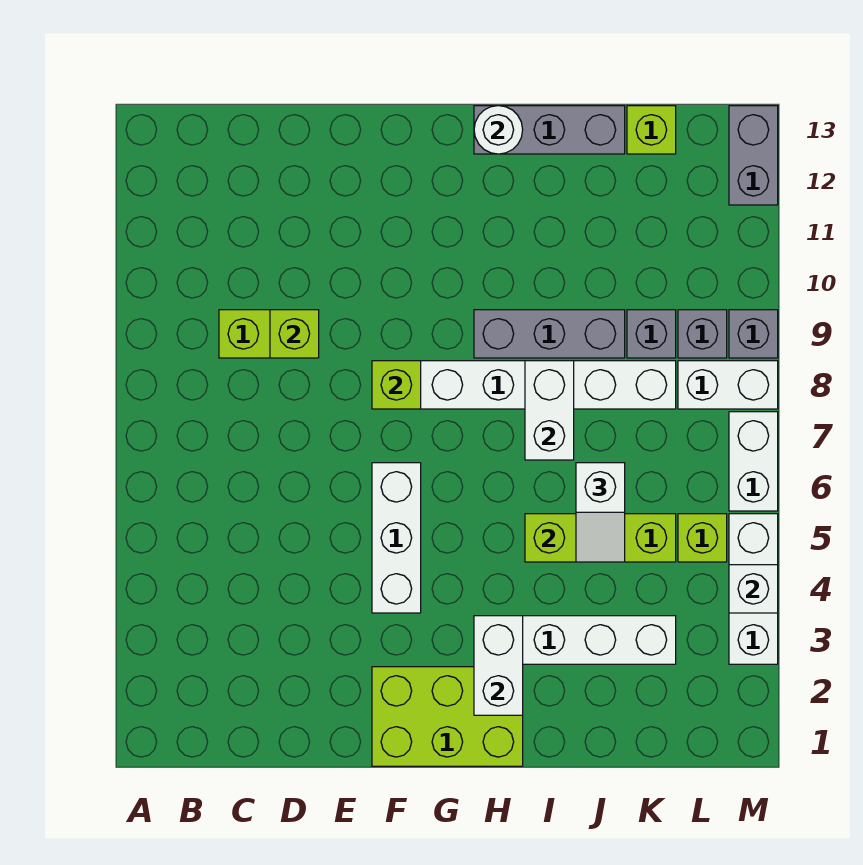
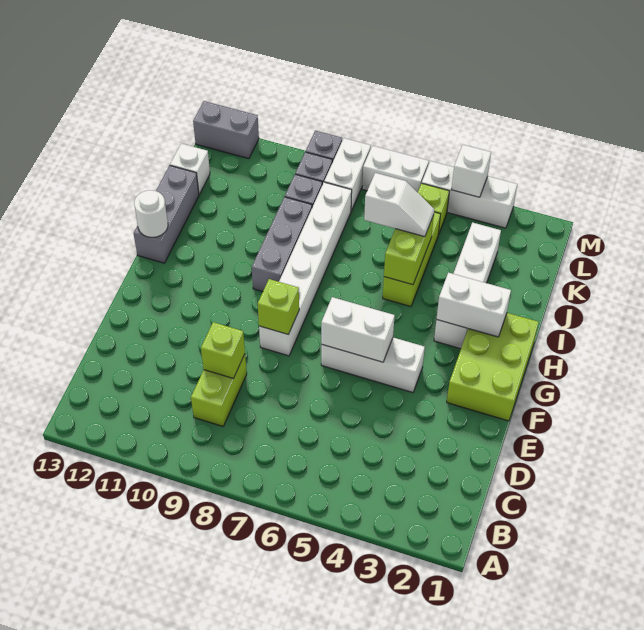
white brick I7:I8 level 2 -> white brick F5:F6 level 2
lime brick K13 level 1 -> white brick K13 level 1

